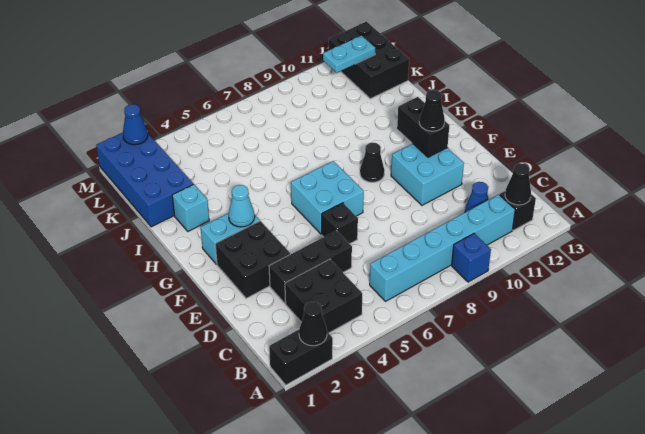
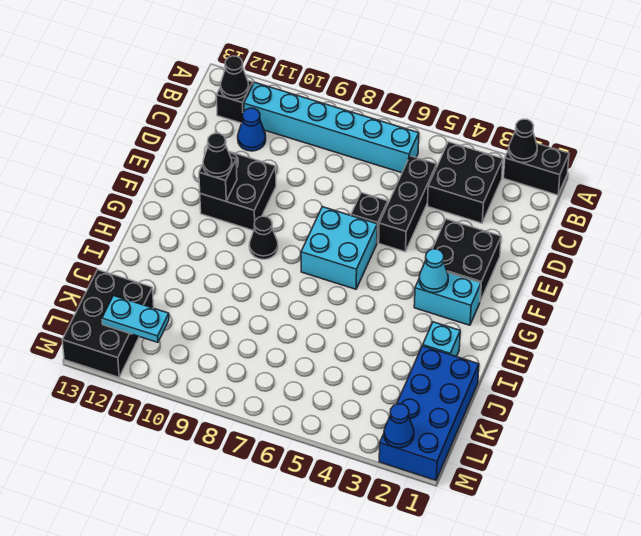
blue brick A9 level 1 -> none
black brick D3:D5 level 1 -> black brick C5:E5 level 1
cyan brick E10:F11 level 1 -> black brick E10:F11 level 1
black brick F11:G11 level 2 -> black brick F11 level 2

